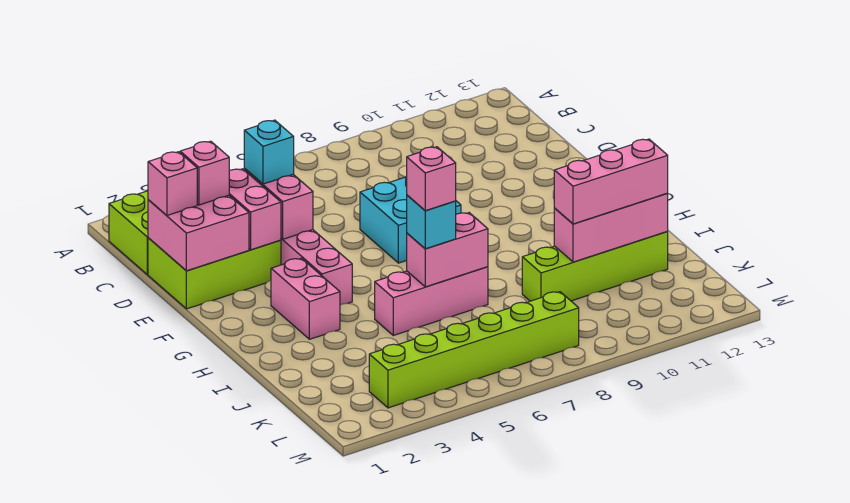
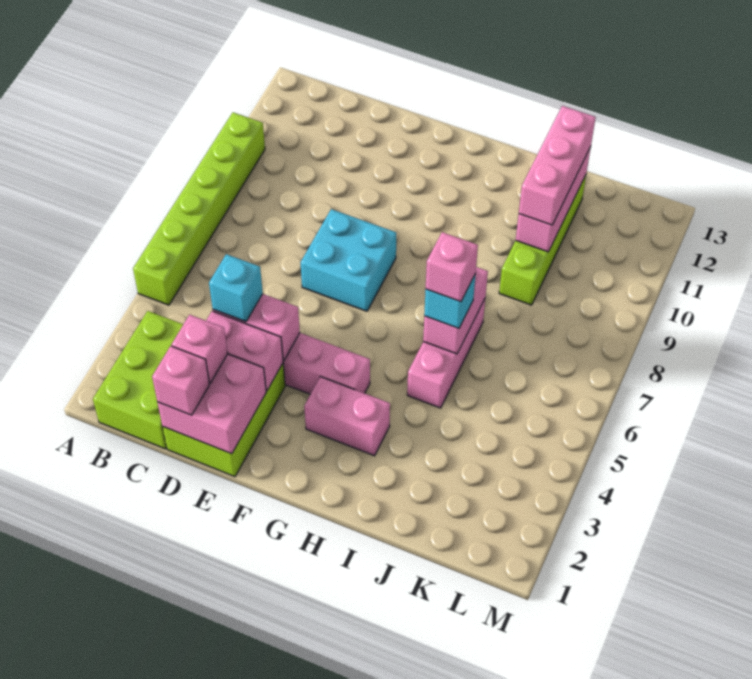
lime brick L3:L8 level 1 -> lime brick A5:A10 level 1

